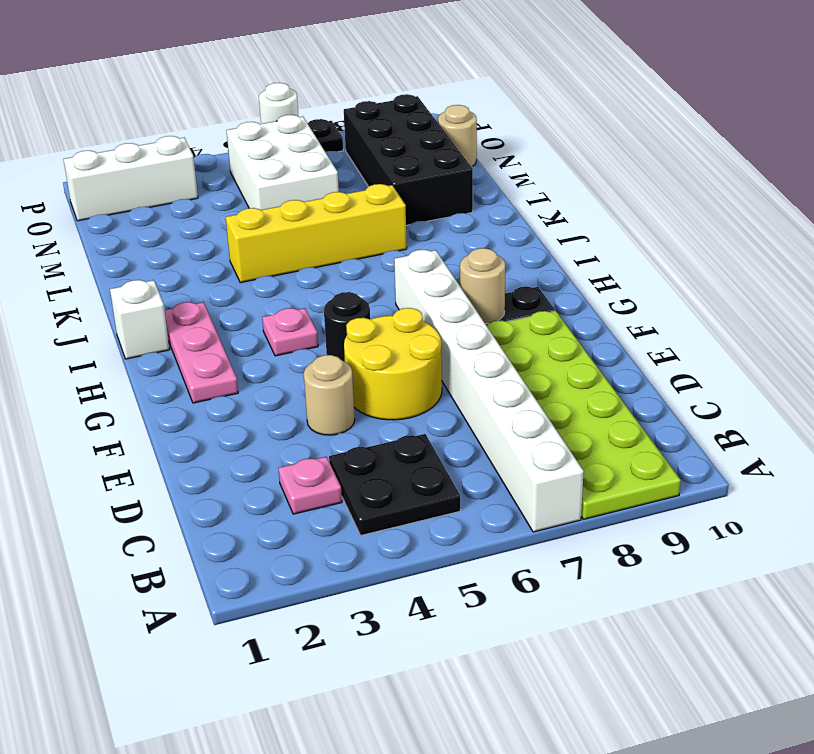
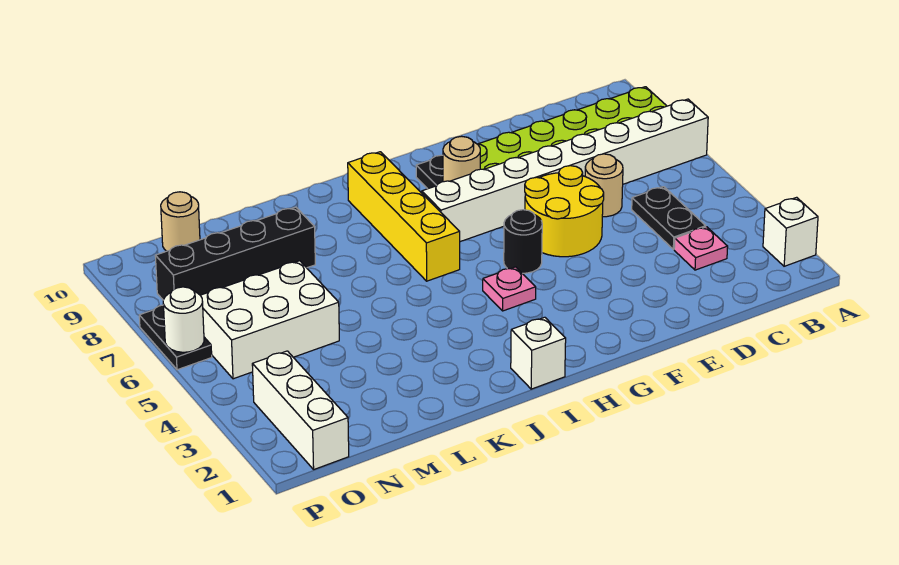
none -> white brick A2 level 1
black plate B4:C5 level 1 -> black plate C4:C5 level 1
tan round brick E4 level 1 -> tan round brick D6 level 1
pink plate G2:I2 level 1 -> none
yellow brick K4:K7 level 1 -> yellow brick I6:I9 level 1
black brick L8:O9 level 1 -> black brick L8:O8 level 1

